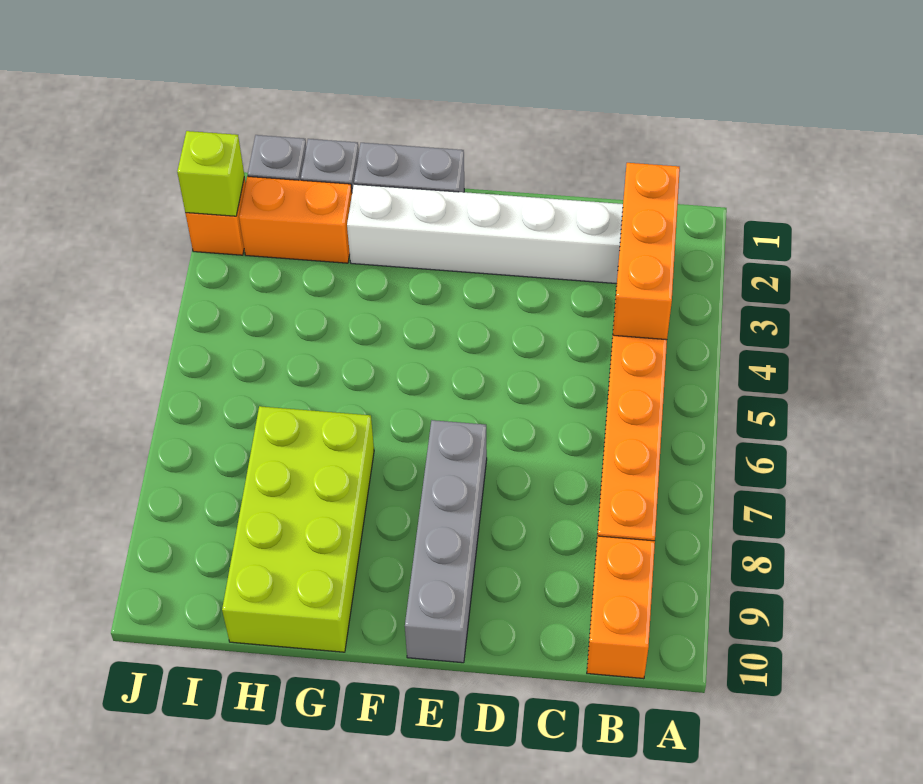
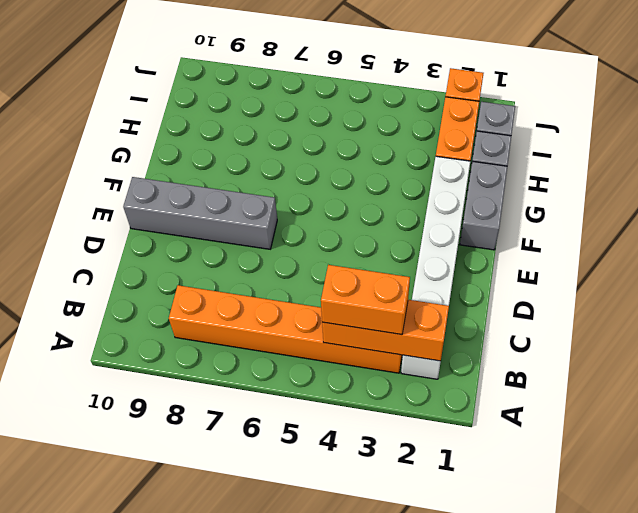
orange brick B9:B10 level 1 -> orange brick B3:B4 level 3
lime brick G7:H10 level 1 -> none
lime brick J2 level 2 -> none

